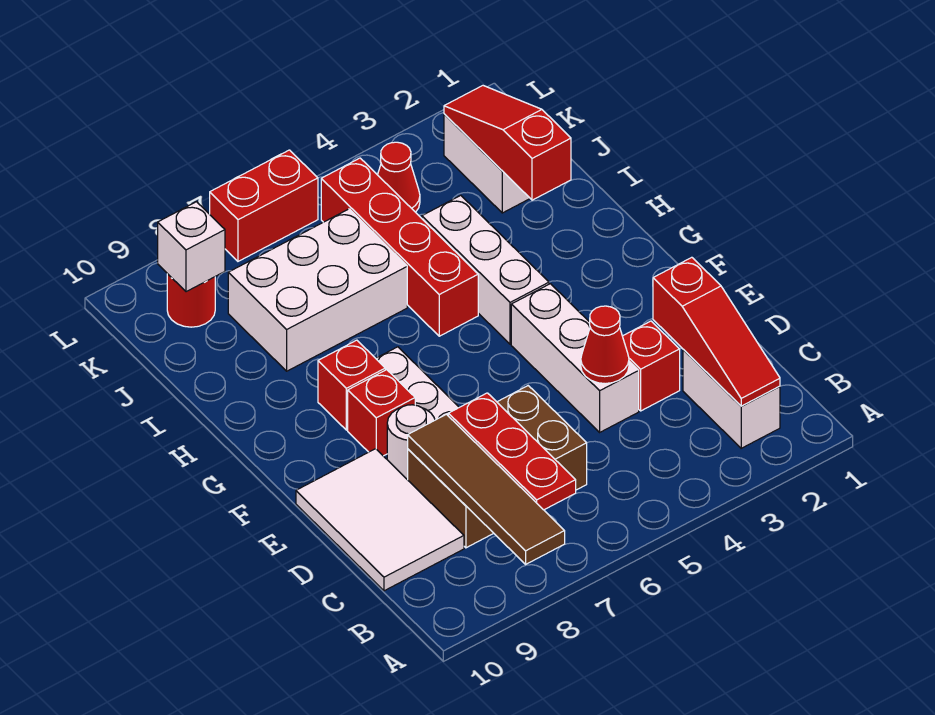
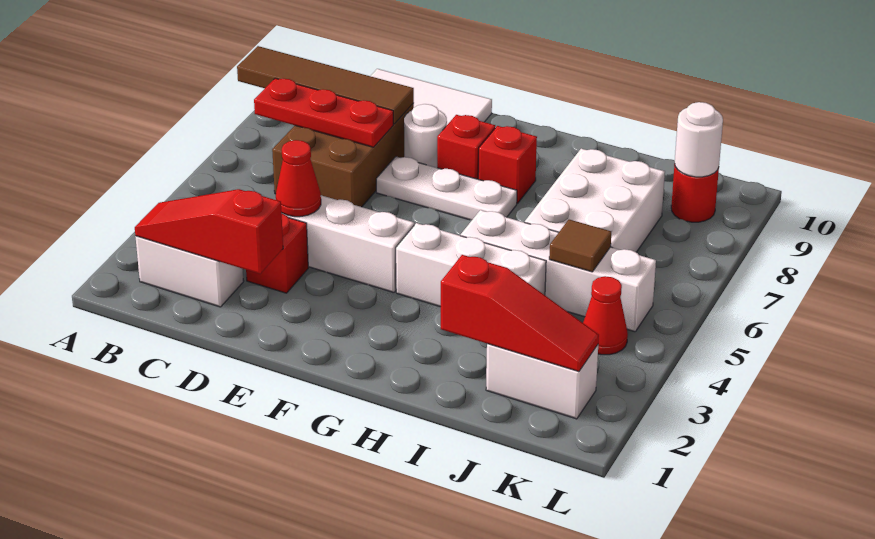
red brick H5:K5 level 1 -> white brick H5:K5 level 1
none -> brown tile J5 level 2
white brick K9 level 2 -> white round brick K9 level 2
red brick L6:L7 level 1 -> none

